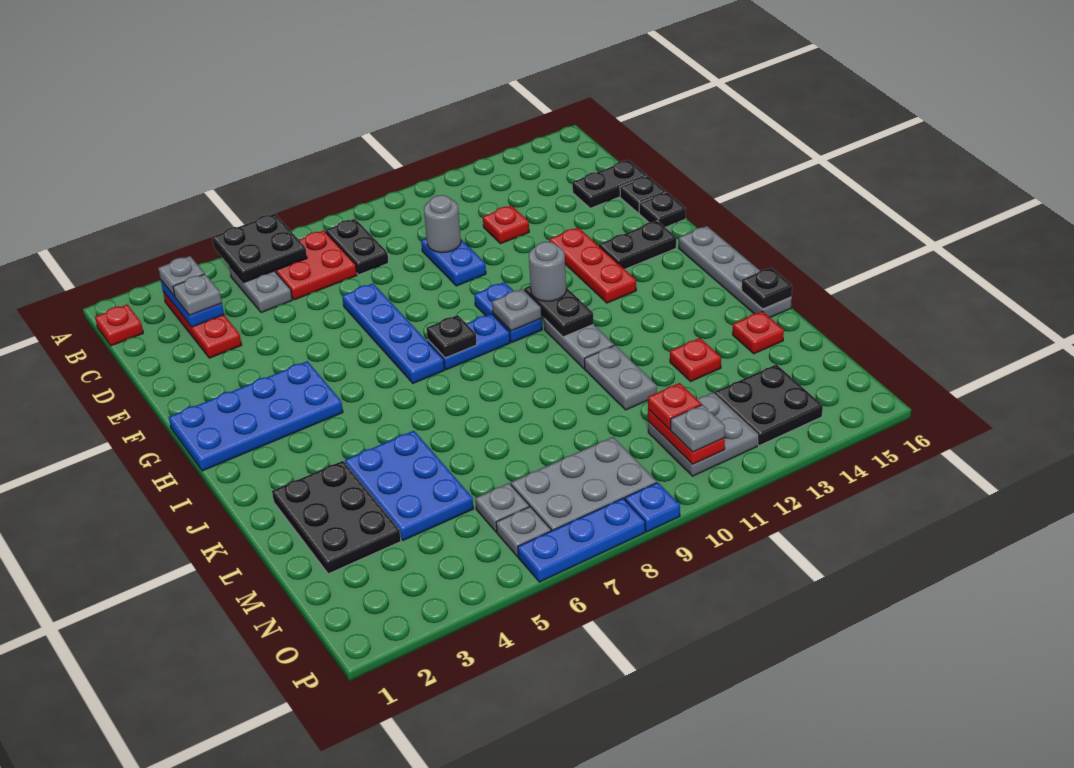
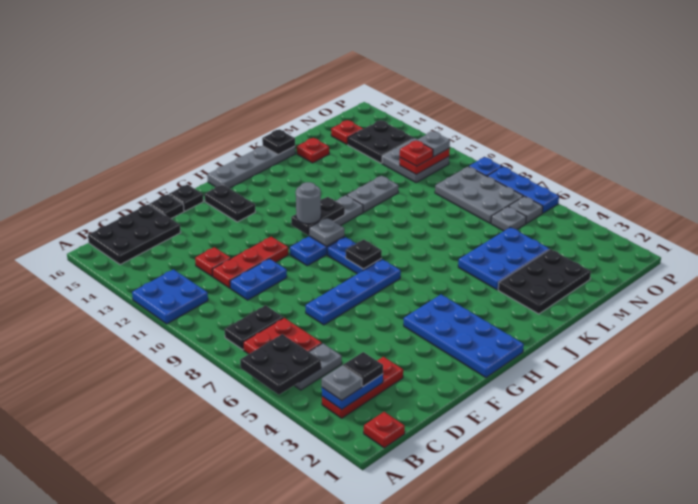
none -> blue plate A11:B12 level 1
grey plate C3 level 3 -> black plate C3 level 3
grey round brick D10 level 2 -> none
black plate D15:D16 level 1 -> black plate B15:D16 level 1
red plate F13:H13 level 1 -> red plate D11:F11 level 1
red plate L13 level 1 -> red plate N15 level 1

